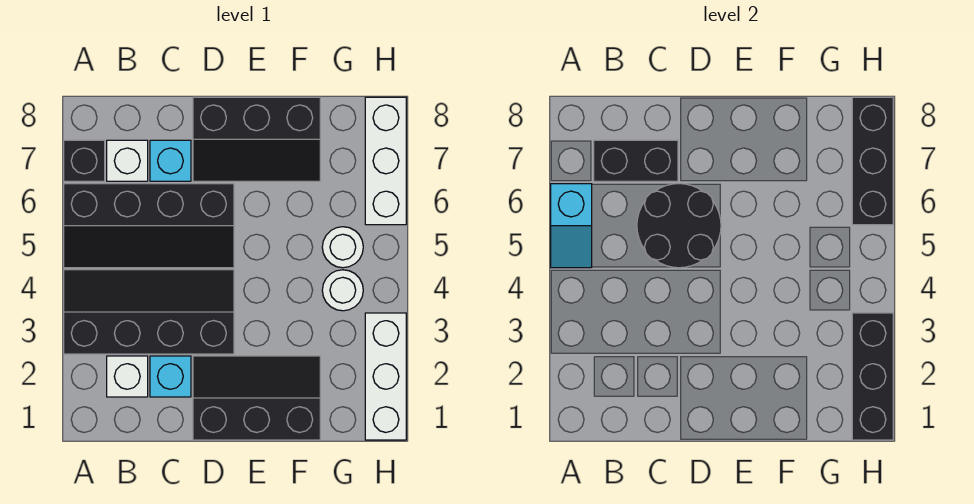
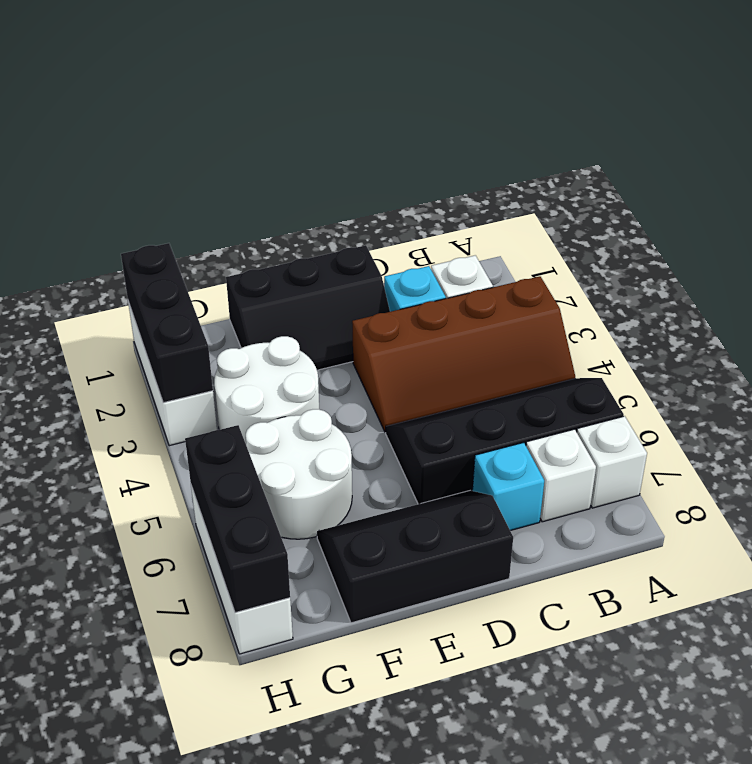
black slope A3:D4 level 1 top 3 -> brown slope A3:D4 level 1 top 3
cyan slope A5:A6 level 2 top 6 -> none
black brick A7 level 1 -> white brick A7 level 1
black brick B7:C7 level 2 -> none
black round brick C5:D6 level 2 -> none
white round brick G4 level 1 -> white round brick F3:G4 level 1
white round brick G5 level 1 -> white round brick F5:G6 level 1

